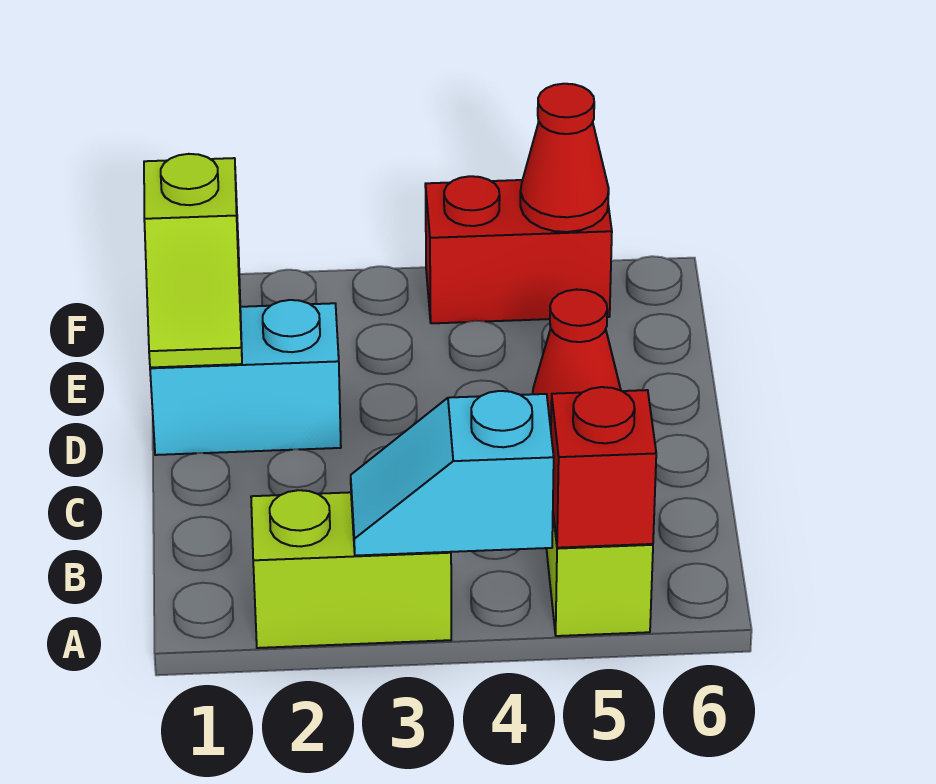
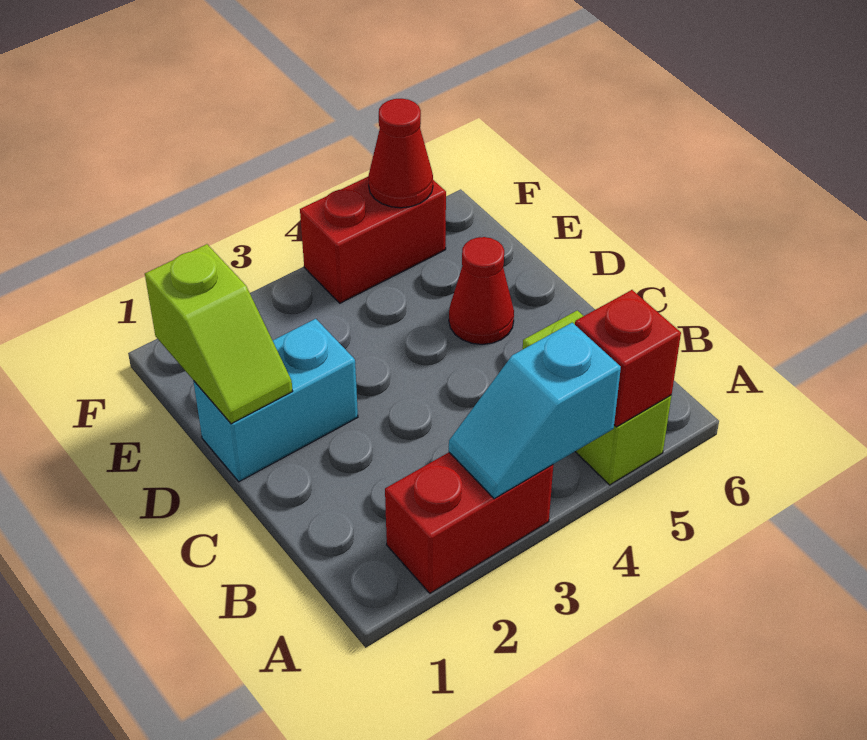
lime brick A2:A3 level 1 -> red brick A2:A3 level 1

